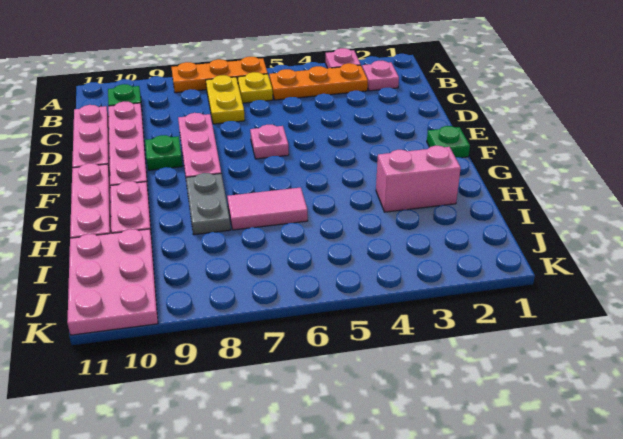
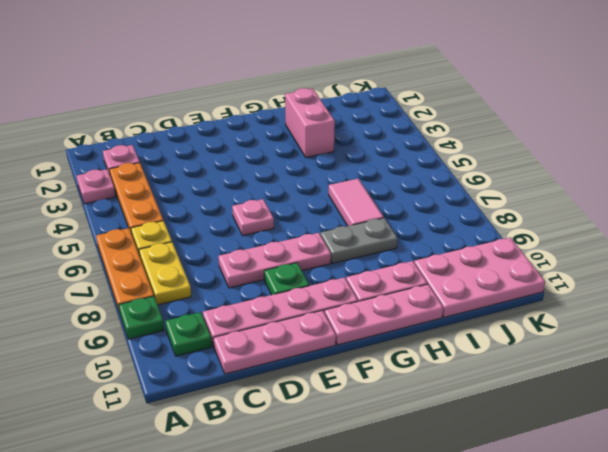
yellow plate B7:C7 level 1 -> yellow plate B7:B8 level 1
green plate F1 level 1 -> green plate A9 level 1

